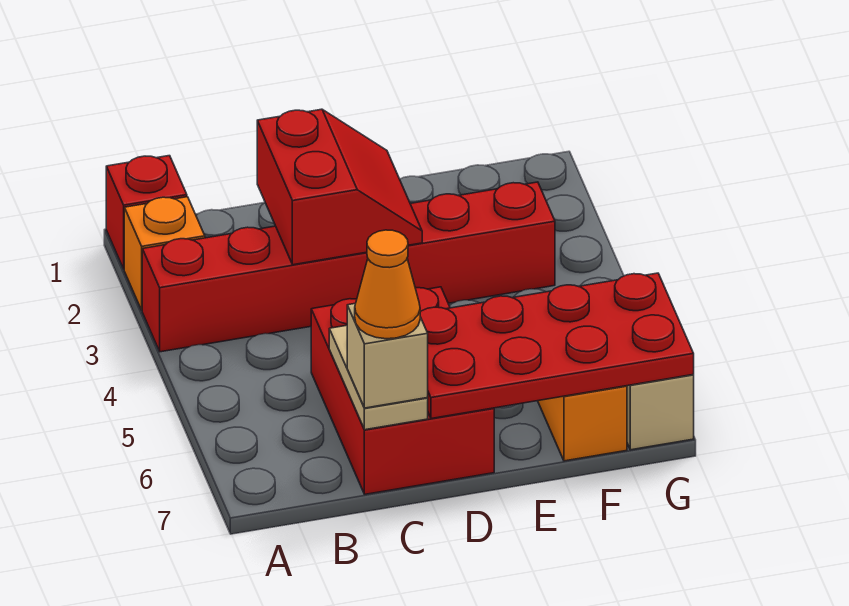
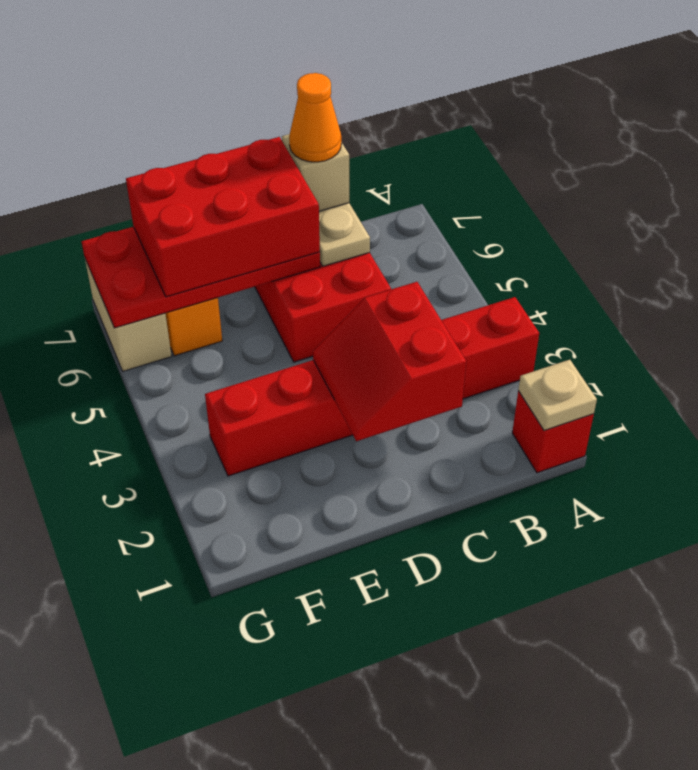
none -> tan plate A1 level 2
orange brick A2 level 1 -> none
none -> red brick D6:F7 level 3

